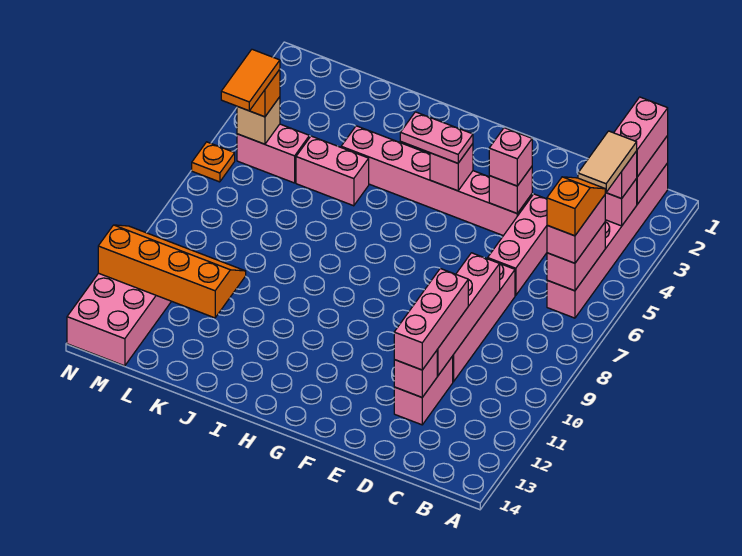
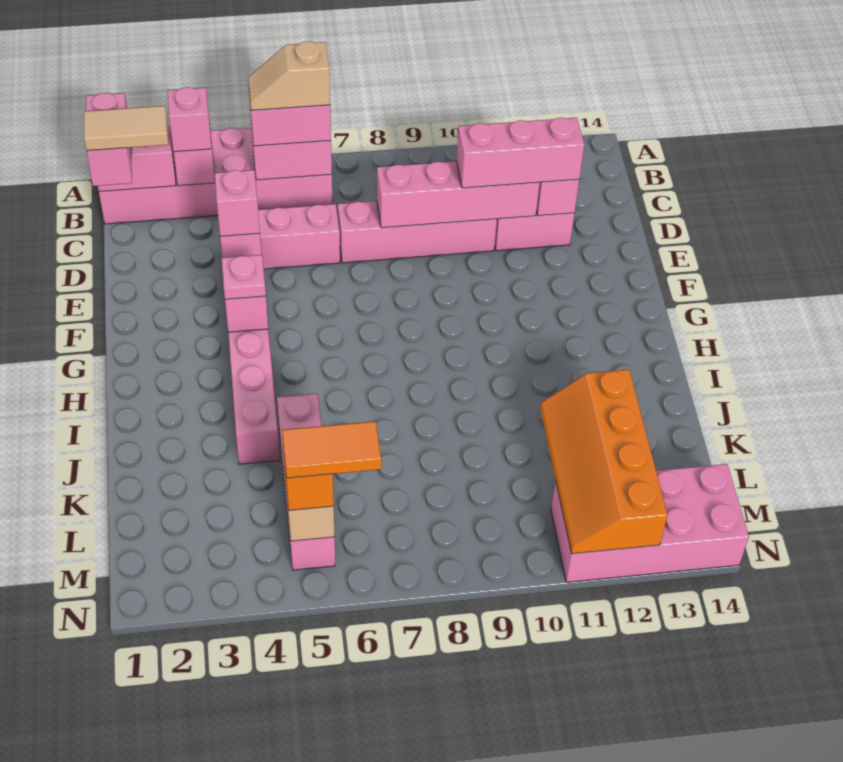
pink brick B1:B6 level 1 -> pink brick A1:B6 level 1
pink brick B1:B2 level 3 -> pink brick B1:C1 level 3
tan tile B3:B4 level 4 -> tan tile C1:C2 level 4
orange slope B5:B6 level 4 top 6 -> tan slope B5:B6 level 4 top 6
pink plate G4:H4 level 3 -> pink plate G4 level 3
orange plate N6 level 1 -> none

